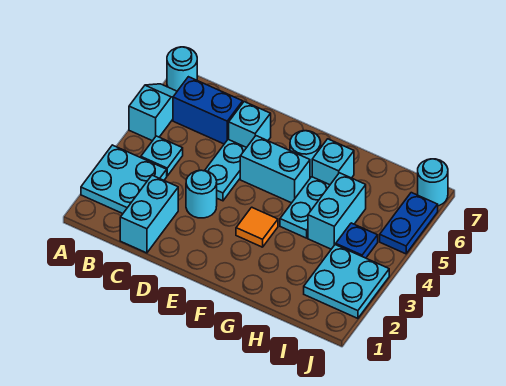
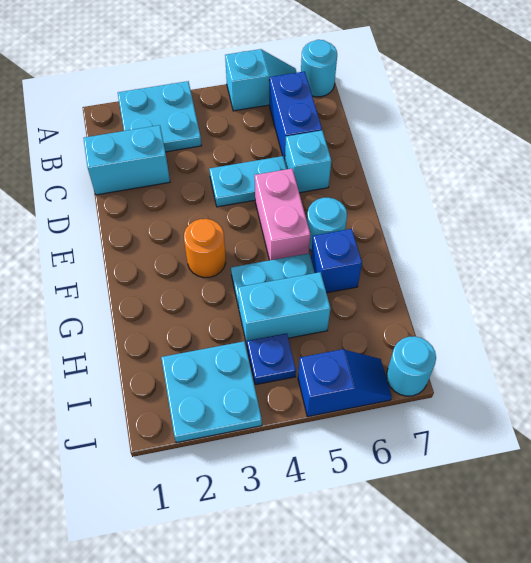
cyan plate B4 level 1 -> none
cyan round brick D3 level 1 -> none
cyan brick E5:F5 level 1 -> pink brick E5:F5 level 1
orange tile F3 level 1 -> orange round brick F3 level 1
cyan brick G6 level 1 -> blue brick G6 level 1
blue plate J5:J6 level 1 -> blue slope J5:J6 level 1 top 5

